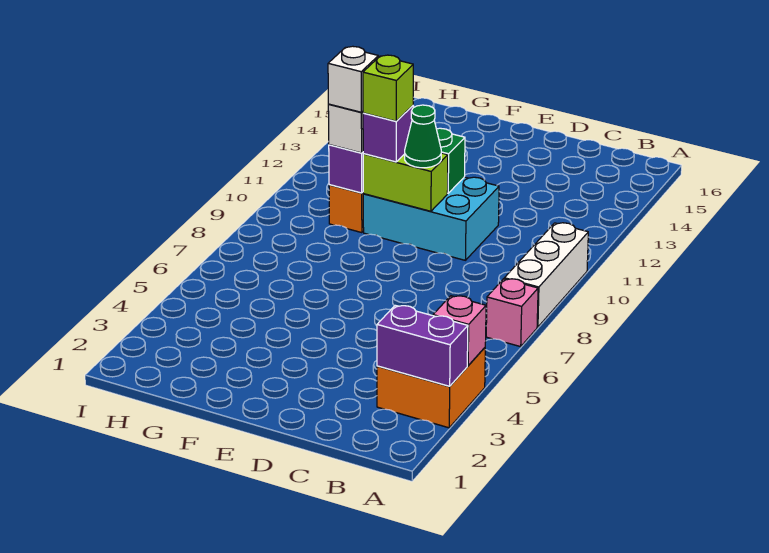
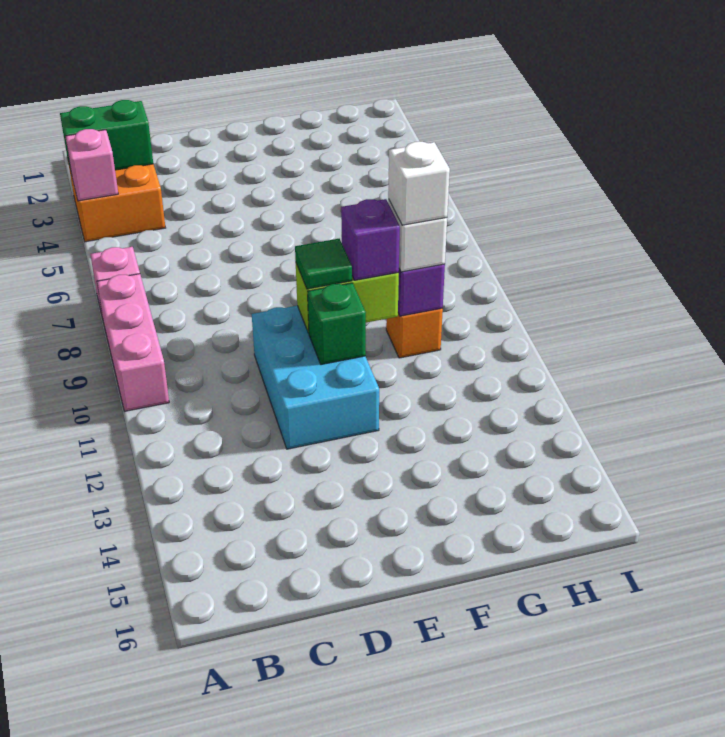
purple brick A3:B3 level 2 -> green brick A3:B3 level 2
white brick A8:A10 level 1 -> pink brick A8:A10 level 1
cyan brick D10:F11 level 1 -> cyan brick D10:E12 level 1
green cone E10 level 3 -> green tile E10 level 3
lime brick F10 level 4 -> none

